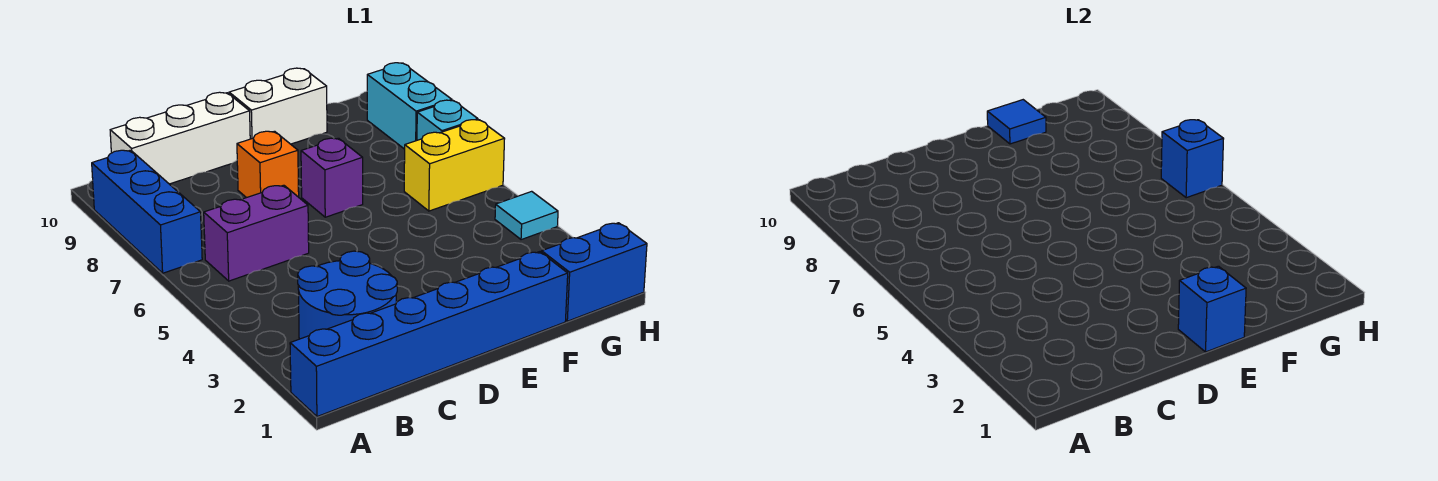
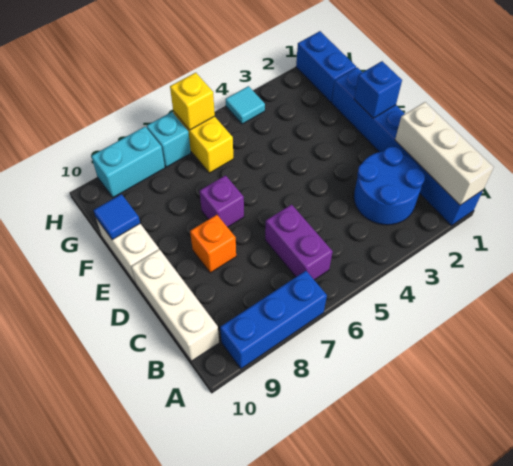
none -> white brick A1:C1 level 2
blue brick H6 level 2 -> yellow brick H6 level 2

